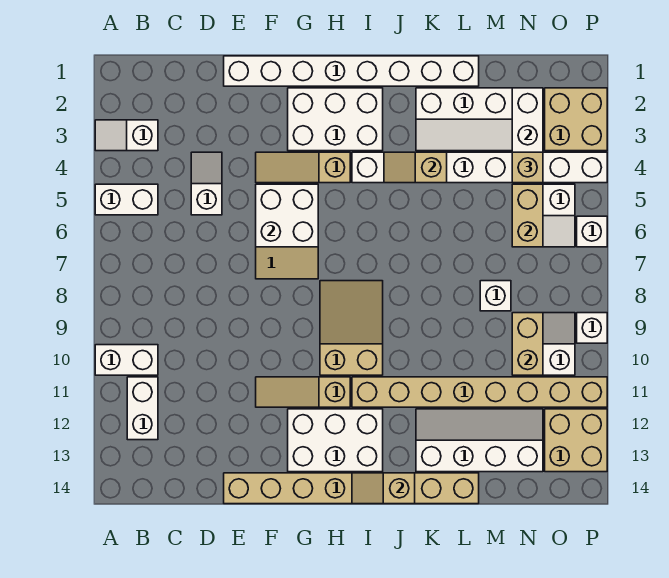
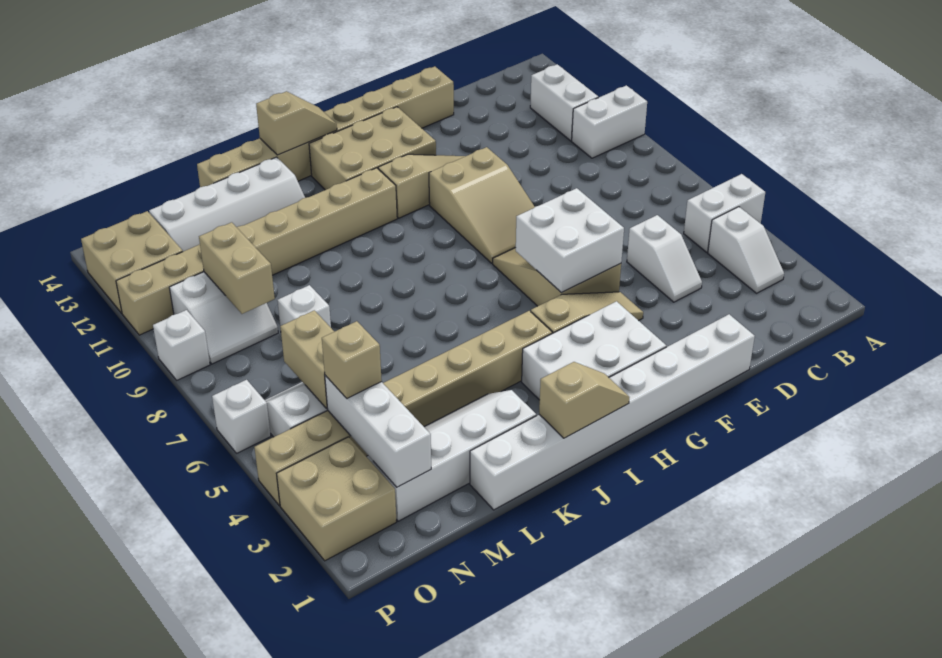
white slope A3:B3 level 1 top B -> white slope B3:B4 level 1 top 4
white brick G12:I13 level 1 -> tan brick G12:I13 level 1
tan slope H8:I10 level 1 top 10 -> tan slope F8:G10 level 1 top 10
white brick I4:P4 level 1 -> tan brick I4:P4 level 1
tan slope J4:K4 level 2 top K -> tan slope I1:J1 level 2 top J

